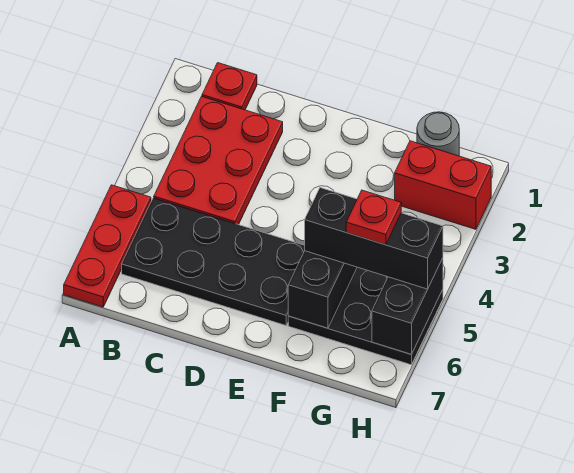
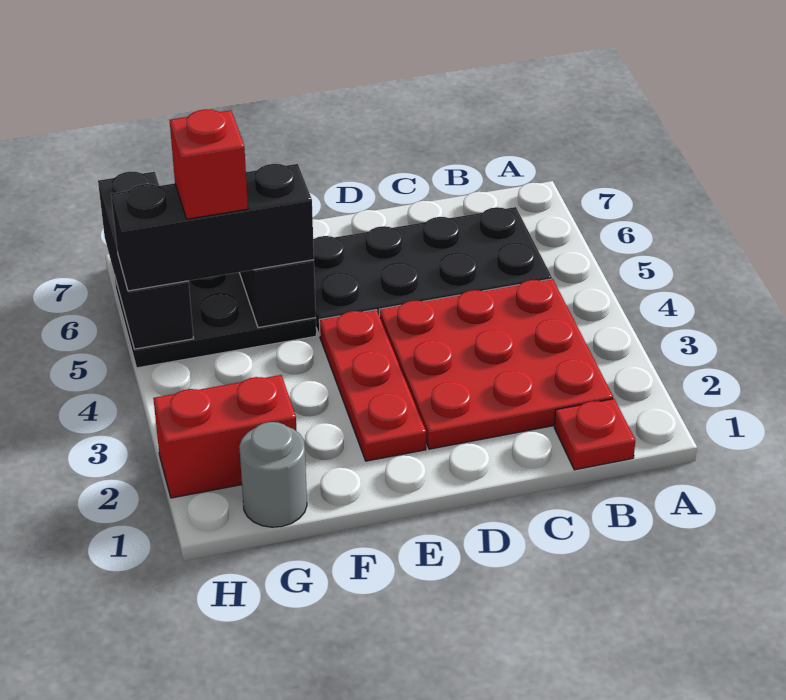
red plate A5:A7 level 1 -> red plate E2:E4 level 1
red plate B2:C4 level 1 -> red plate B2:D4 level 1
red plate G5 level 4 -> red brick G5 level 4
black brick H5:H6 level 2 -> black brick H5:H7 level 2

